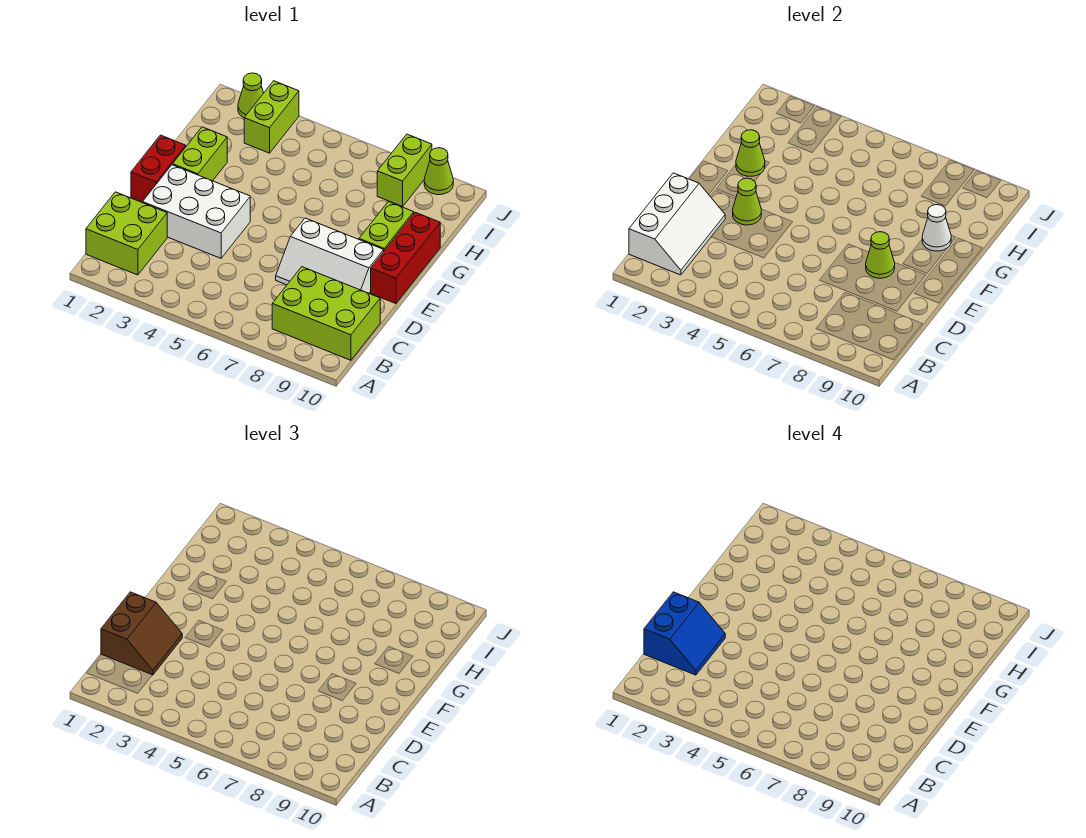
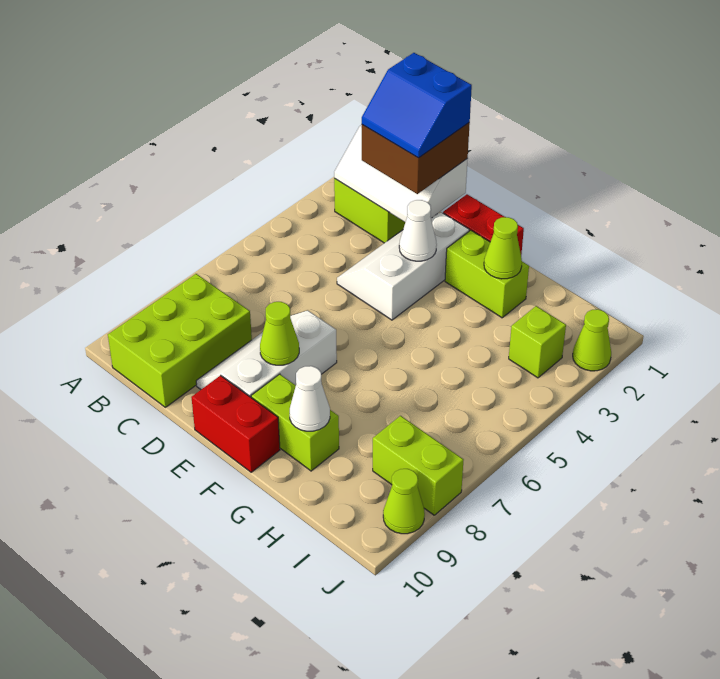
brown slope C1:D2 level 3 top 1 -> brown brick C1:D2 level 3
white brick D2:E4 level 1 -> white slope D2:E4 level 1 top E
lime cone E3 level 2 -> white cone E3 level 2
red brick E10:G10 level 1 -> red brick E10:F10 level 1
lime brick I3:J3 level 1 -> lime brick I3 level 1

